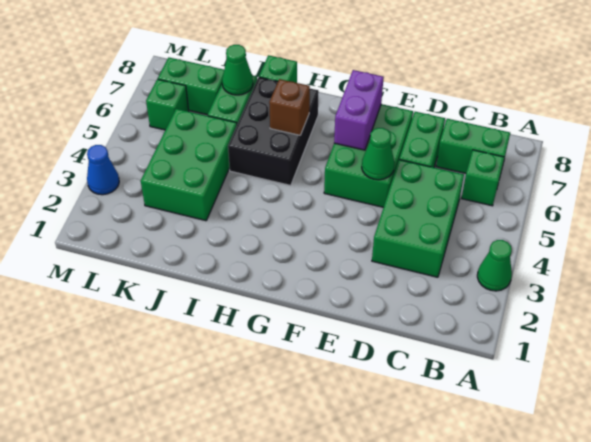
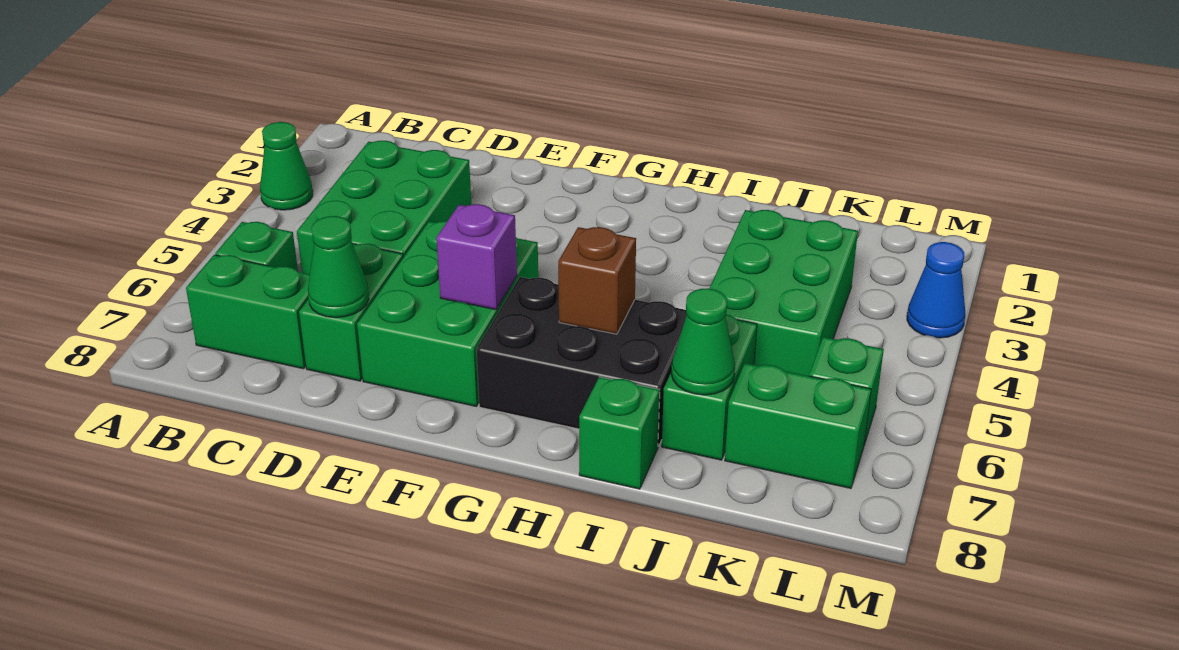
green cone E5 level 2 -> green cone D7 level 2
purple brick F6:F7 level 2 -> purple brick F6 level 2
black brick H5:I7 level 1 -> black brick G6:I7 level 1

